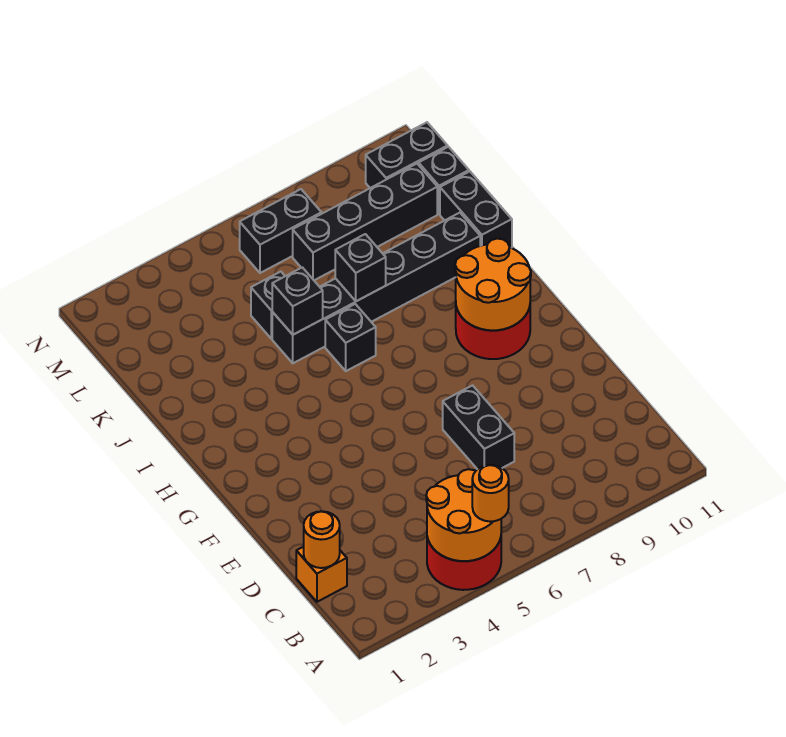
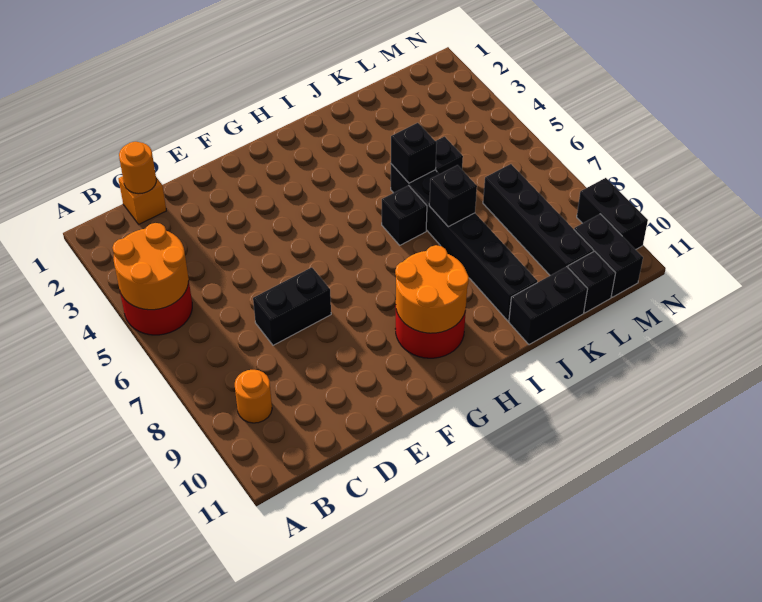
orange round brick A5 level 3 -> orange round brick B9 level 1
black brick M6:M7 level 1 -> black brick N9:N10 level 1

